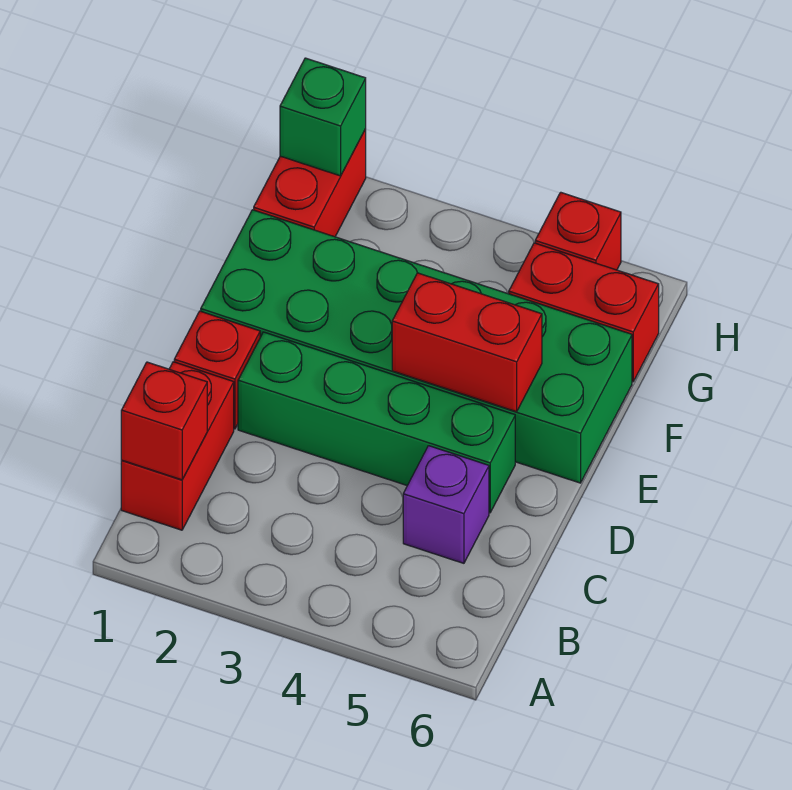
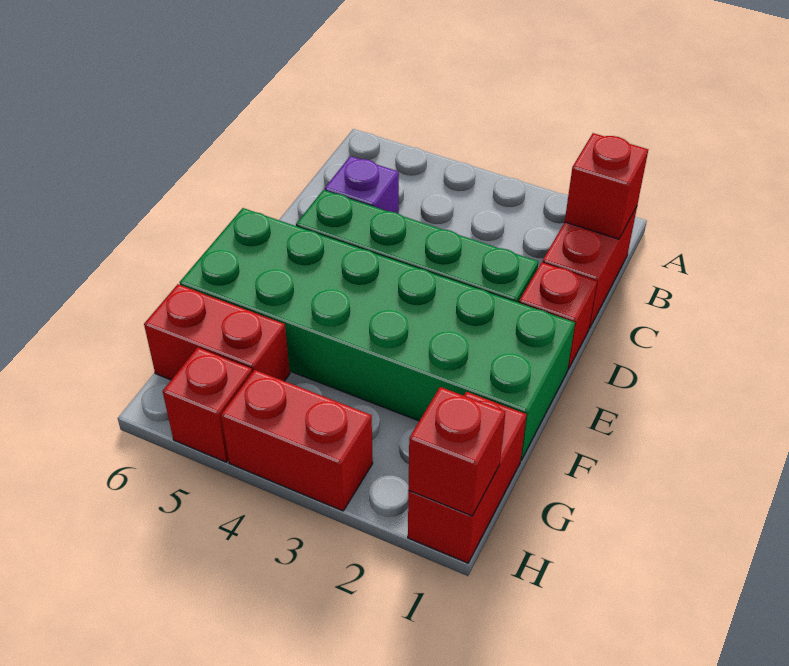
red brick E4:E5 level 2 -> red brick H3:H4 level 1
green brick H1 level 2 -> red brick H1 level 2

